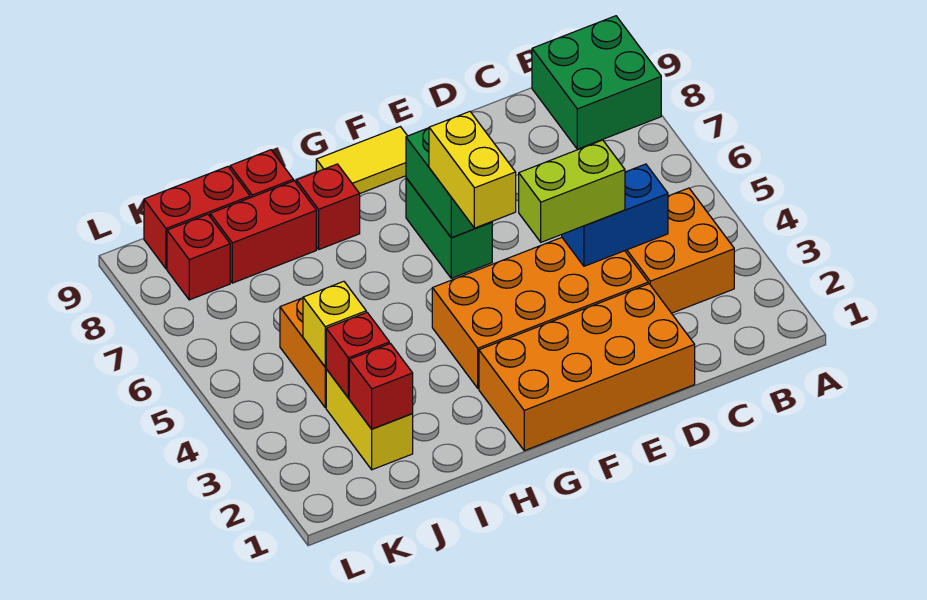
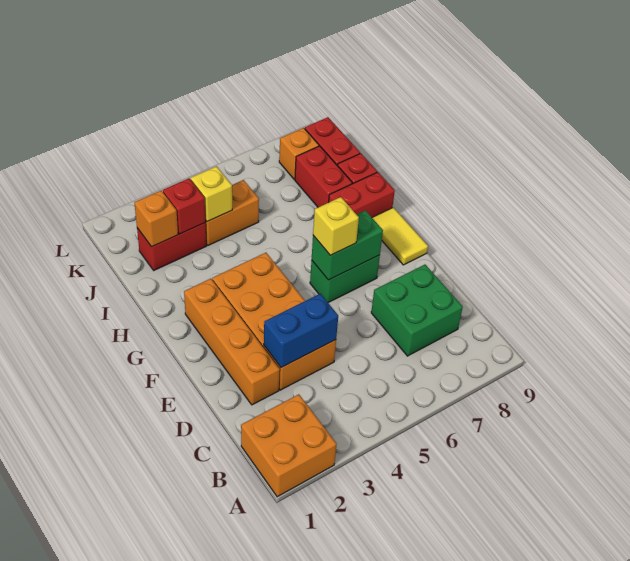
green brick A8:B9 level 1 -> green brick C7:D8 level 1
orange brick B3:C4 level 1 -> orange brick A1:B2 level 1
blue brick C4:D4 level 2 -> blue brick D3:D4 level 2
orange brick D1:G2 level 1 -> orange brick D2:G2 level 1
lime brick D4:E4 level 3 -> none
yellow brick F5:F6 level 3 -> yellow brick F6 level 3
red brick H8 level 1 -> red brick H8:H9 level 1
yellow brick J2:J3 level 1 -> red brick J2:J3 level 1
red brick J2 level 2 -> orange brick J2 level 2
red brick K8 level 1 -> orange brick K8 level 1

